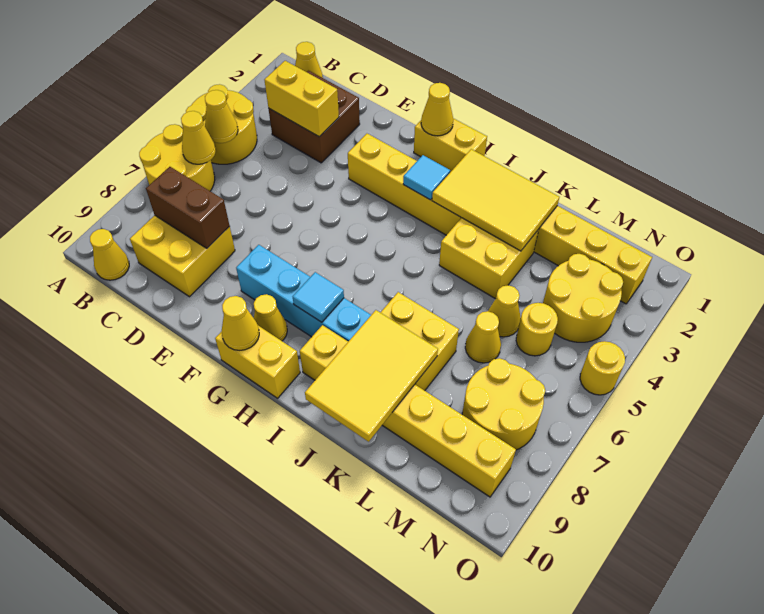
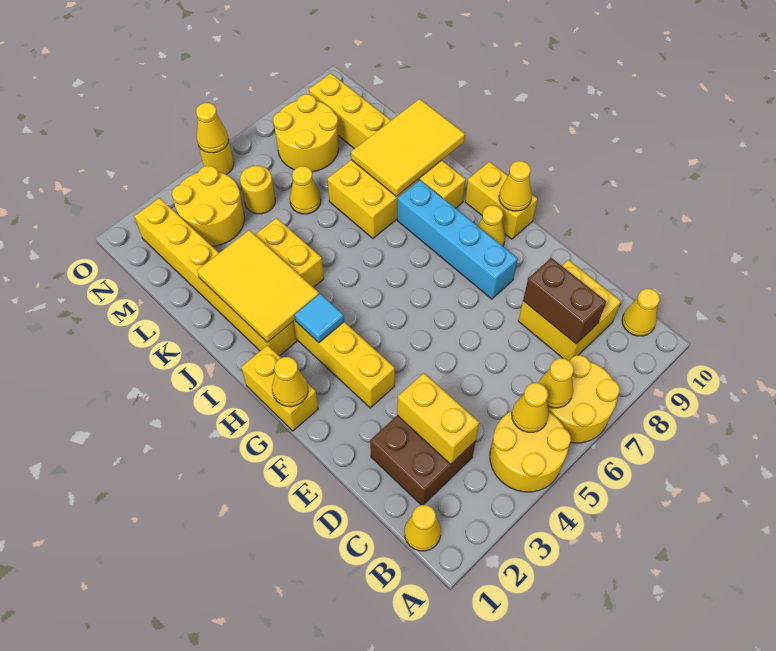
cyan tile H8 level 2 -> none
yellow cone L5 level 1 -> yellow cone O5 level 2

